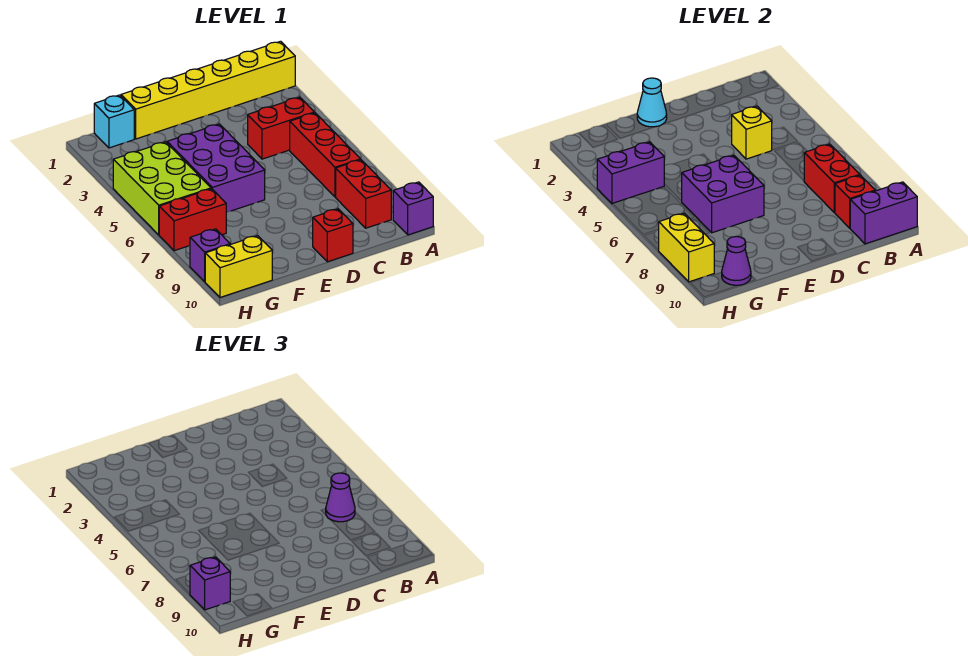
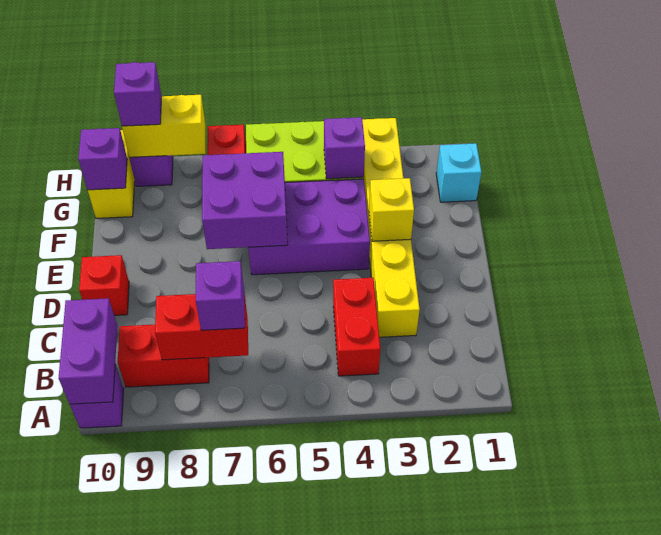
yellow brick A1:F1 level 1 -> yellow brick C3:H3 level 1
red brick B5:B7 level 1 -> none
purple cone B7 level 3 -> purple brick B7 level 3
red brick B9 level 2 -> none
yellow brick C4 level 2 -> yellow brick E3 level 2
cyan cone E1 level 2 -> none
purple brick G4:H4 level 2 -> purple brick G4 level 2
purple cone G10 level 2 -> purple brick G10 level 2

